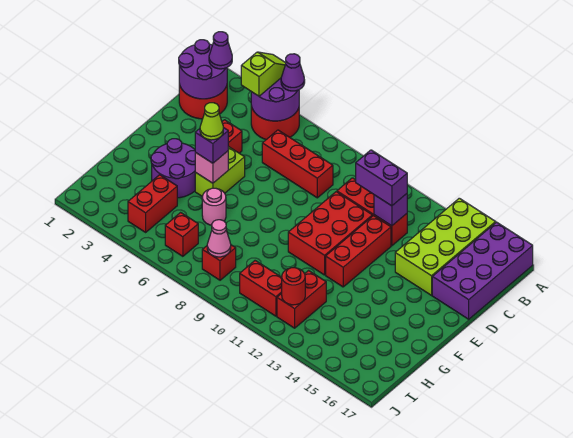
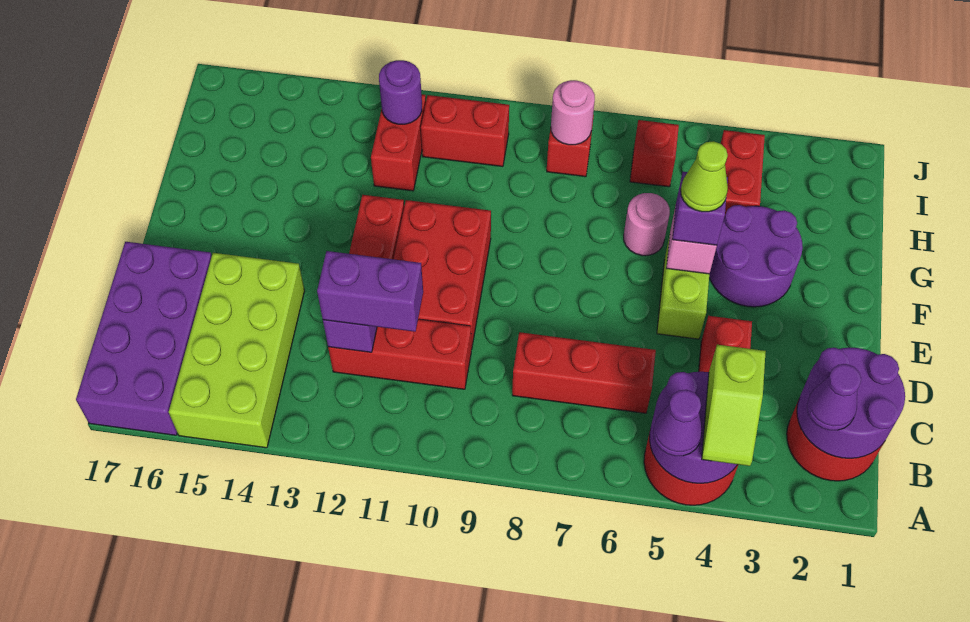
pink cone I8 level 2 -> pink round brick I8 level 2
red round brick I12 level 2 -> purple round brick I12 level 2

